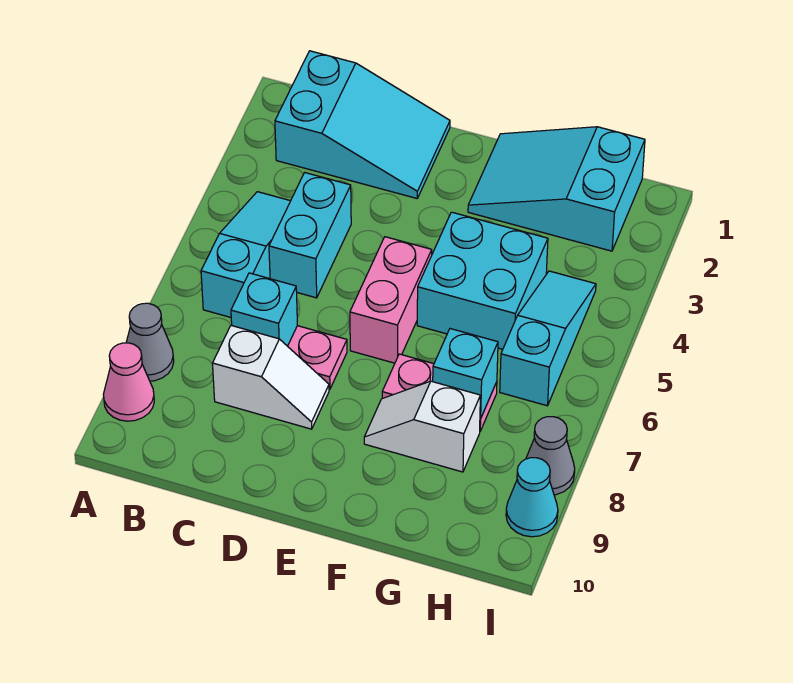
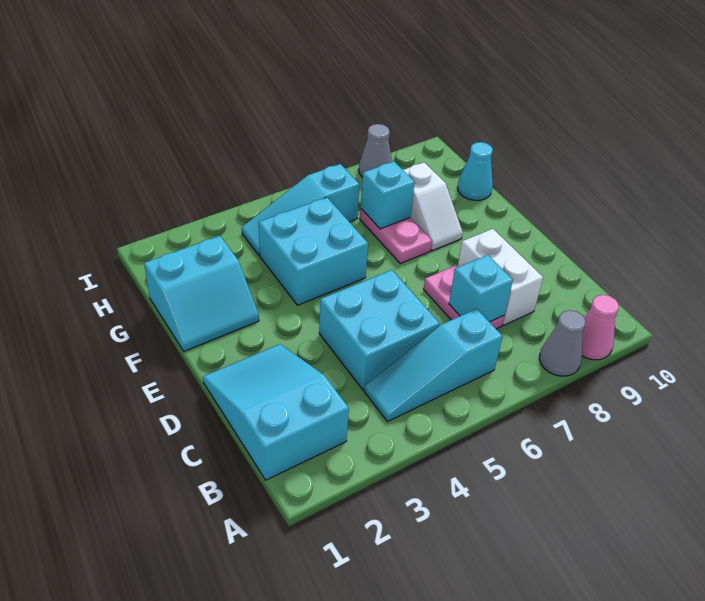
cyan brick C4:C5 level 1 -> cyan brick C4:D5 level 1
white slope C8:D8 level 1 top C -> white brick C8:D8 level 1
pink brick E5:E6 level 1 -> none
cyan slope F1:H2 level 1 top H -> cyan slope F1:G2 level 1 top G
cyan cone I9 level 1 -> cyan cone G10 level 1

